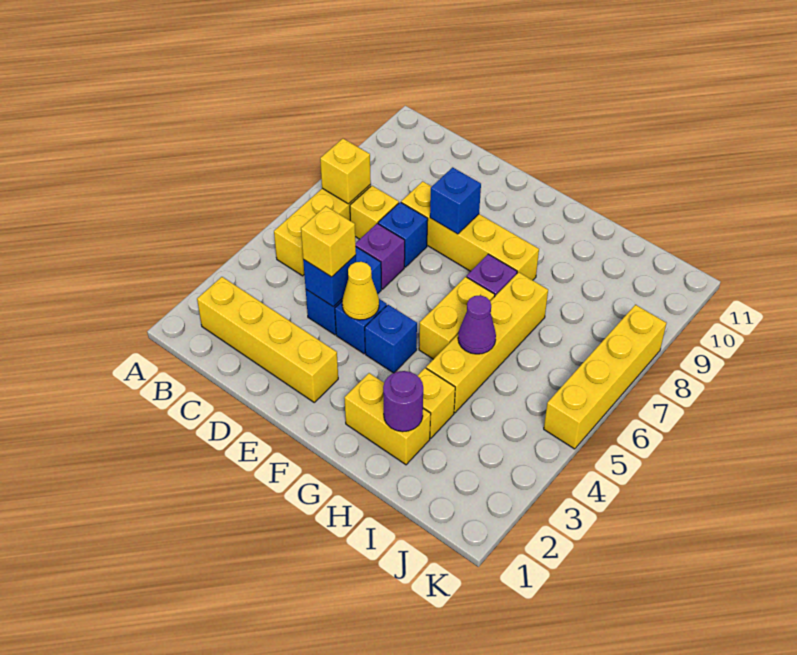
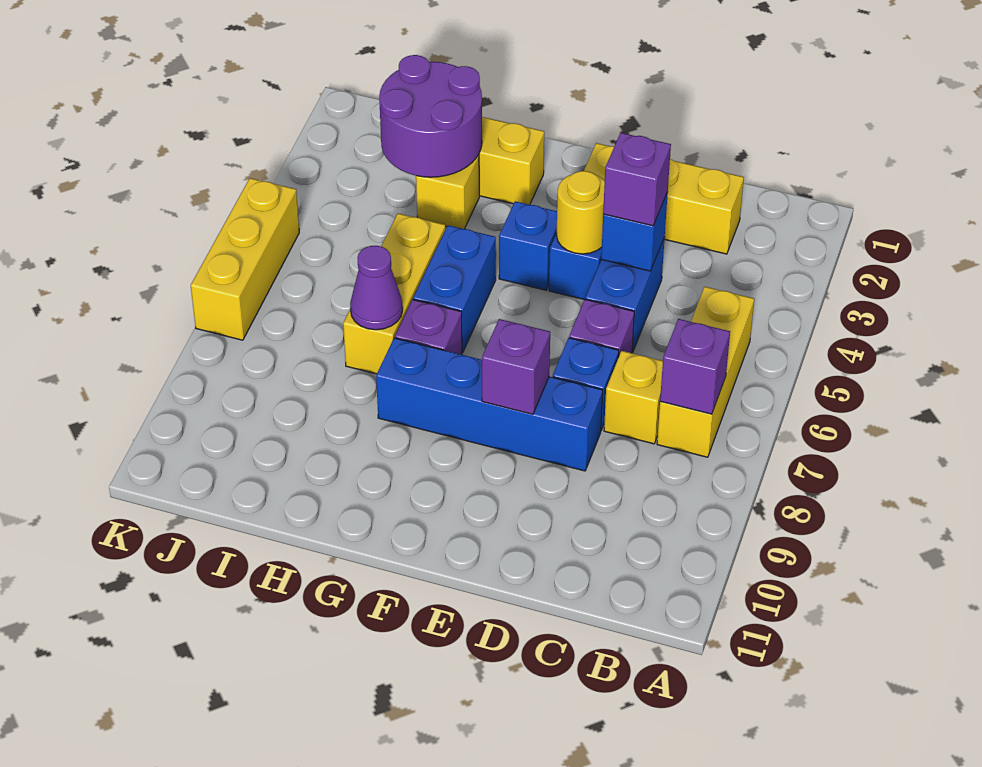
yellow brick B2:E2 level 1 -> yellow brick C2:E2 level 1
yellow brick B7 level 2 -> purple brick B7 level 2
yellow brick D4 level 3 -> purple brick D4 level 3
yellow brick D8:G8 level 1 -> blue brick D8:G8 level 1
yellow cone E4 level 2 -> yellow round brick E4 level 2
blue brick E8 level 2 -> purple brick E8 level 2
yellow brick G5:G6 level 1 -> blue brick G5:G6 level 1
purple round brick H2 level 2 -> purple round brick H2:I3 level 2
yellow brick H4:H7 level 1 -> yellow brick H5:H7 level 1
purple cone H5 level 2 -> purple cone H7 level 2
yellow brick K5:K8 level 1 -> yellow brick K5:K7 level 1

